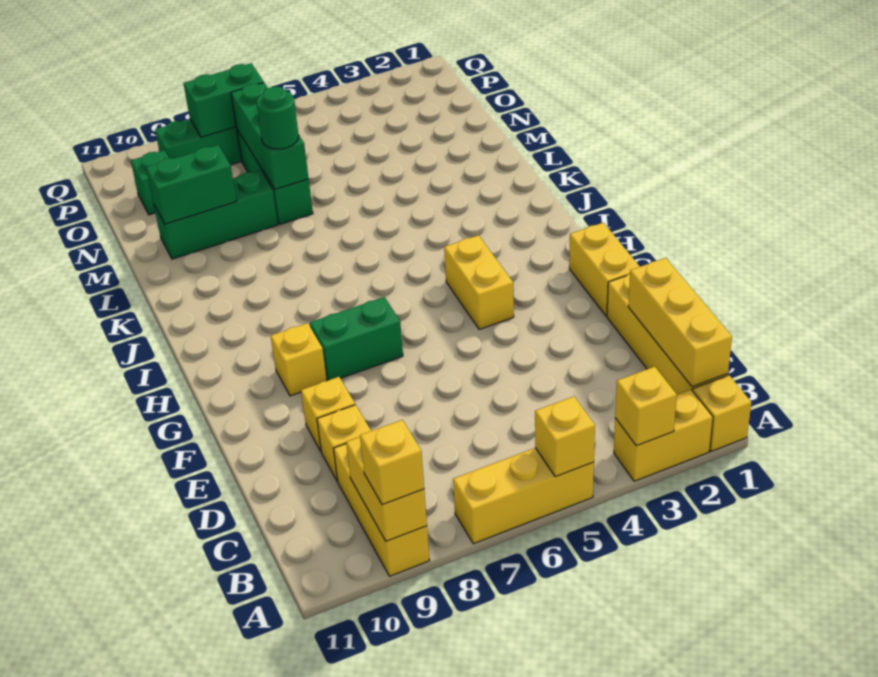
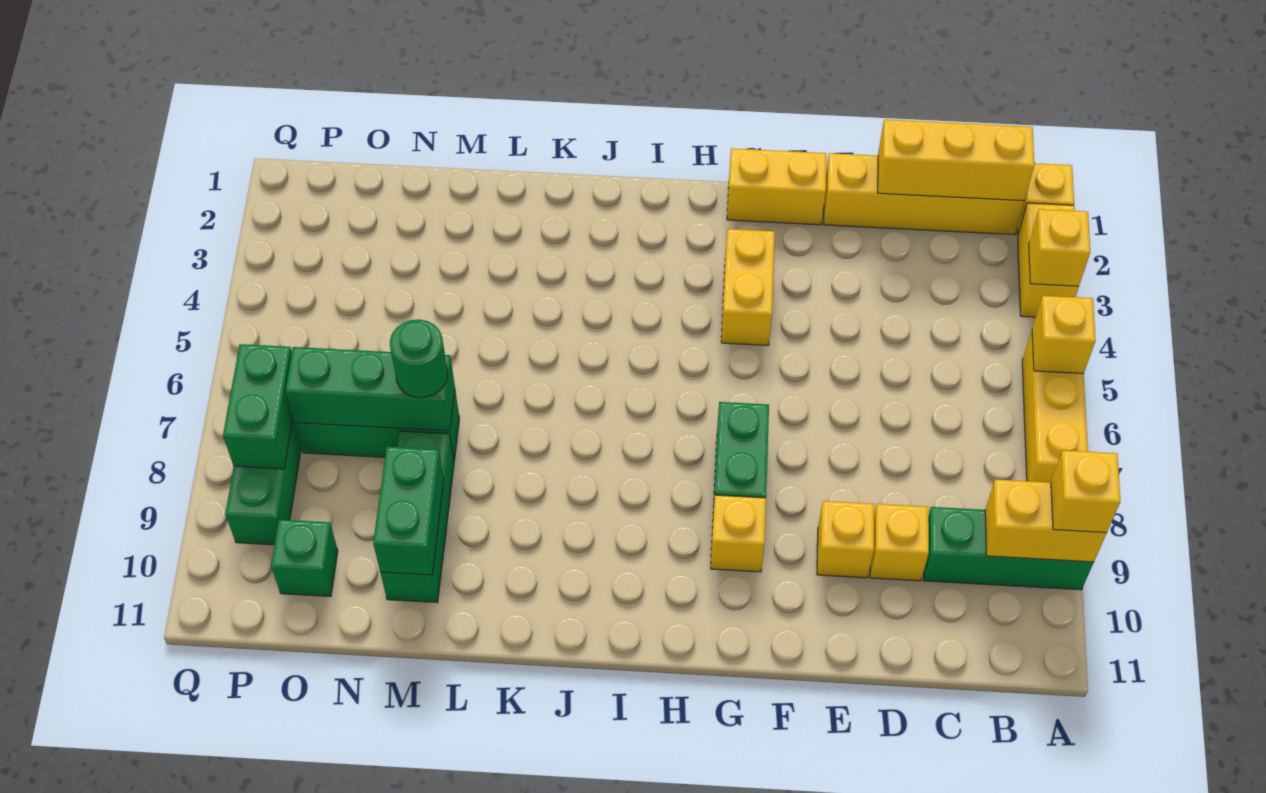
yellow brick A9:C9 level 1 -> green brick A9:C9 level 1
yellow brick G4:H4 level 1 -> yellow brick G3:G4 level 1

